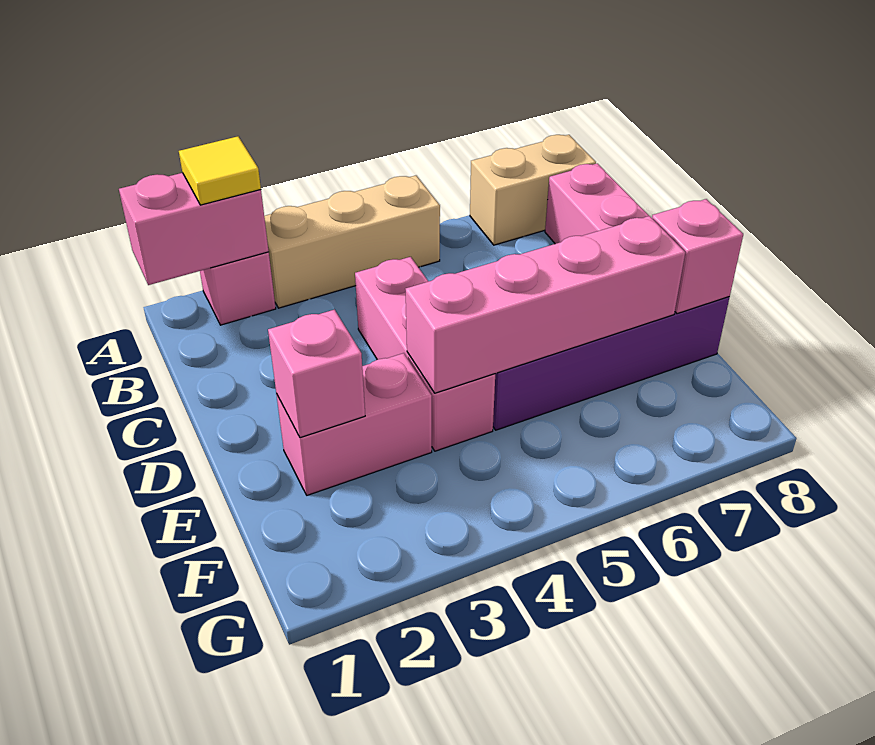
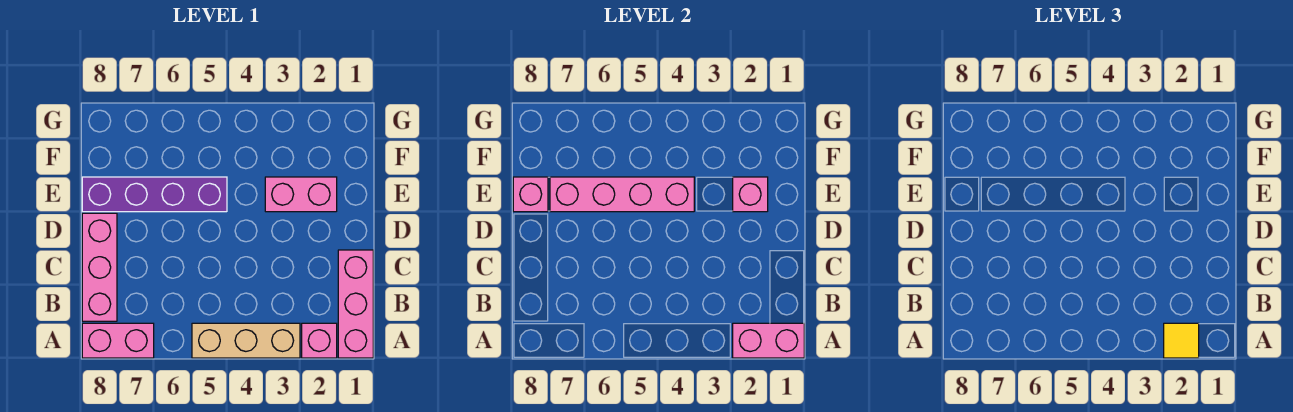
tan brick A7:A8 level 1 -> pink brick A7:A8 level 1
pink brick C4:E4 level 1 -> pink brick A1:C1 level 1

